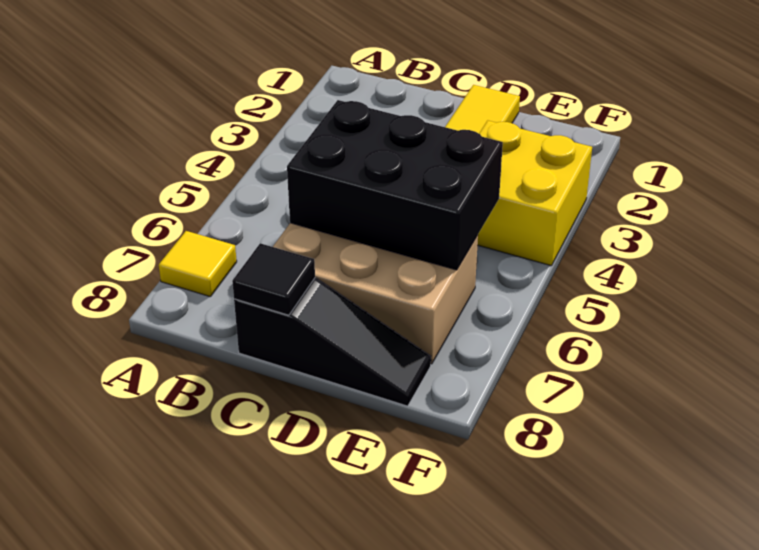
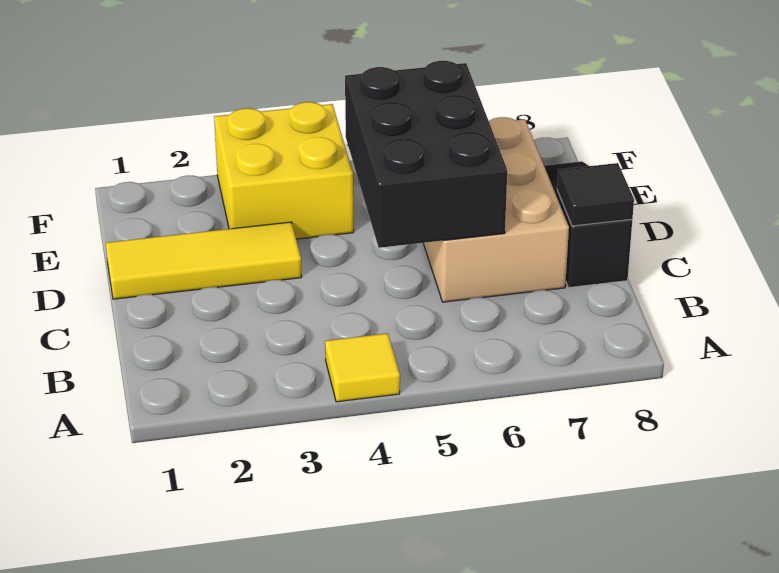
yellow tile A7 level 1 -> yellow tile A4 level 1

